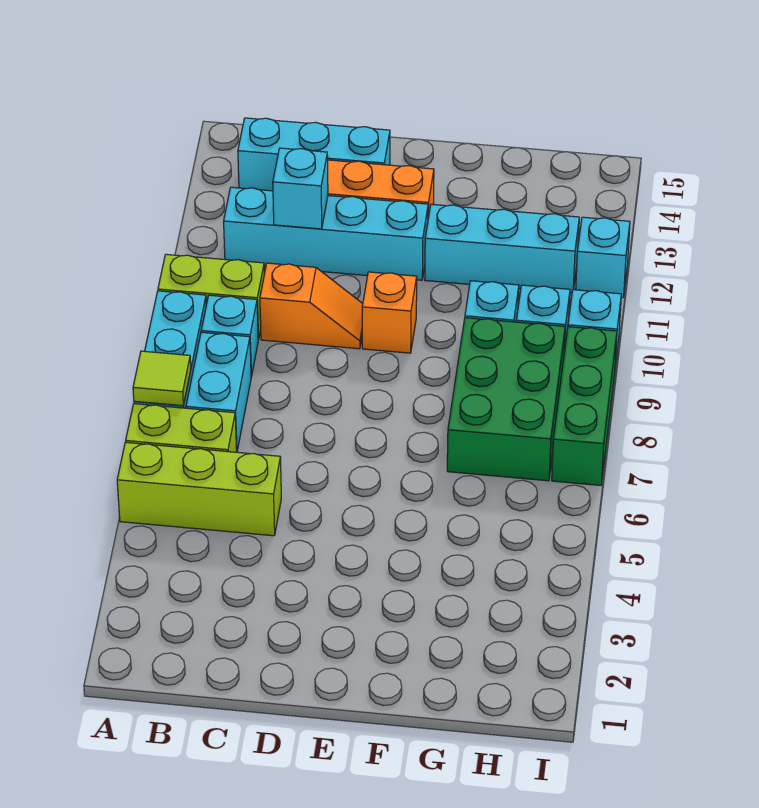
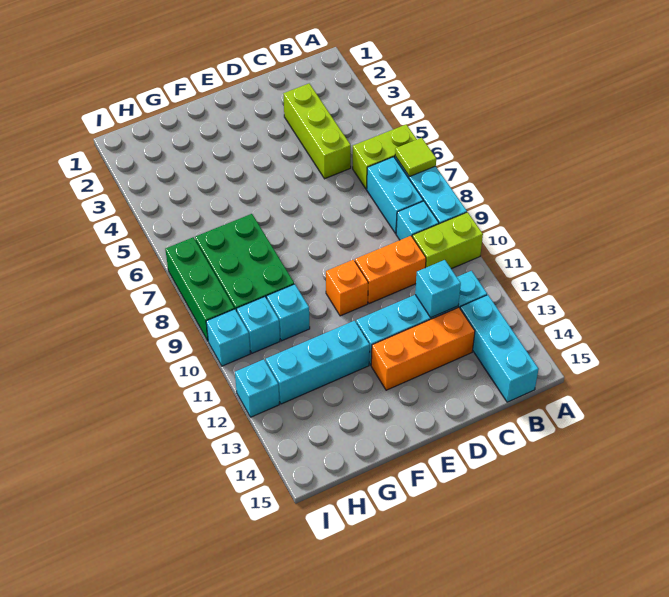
lime brick A5:C5 level 1 -> lime brick C3:C5 level 1
cyan brick B14:D14 level 1 -> cyan brick B13:B15 level 1
orange slope C10:D10 level 1 top C -> orange brick C10:D10 level 1

